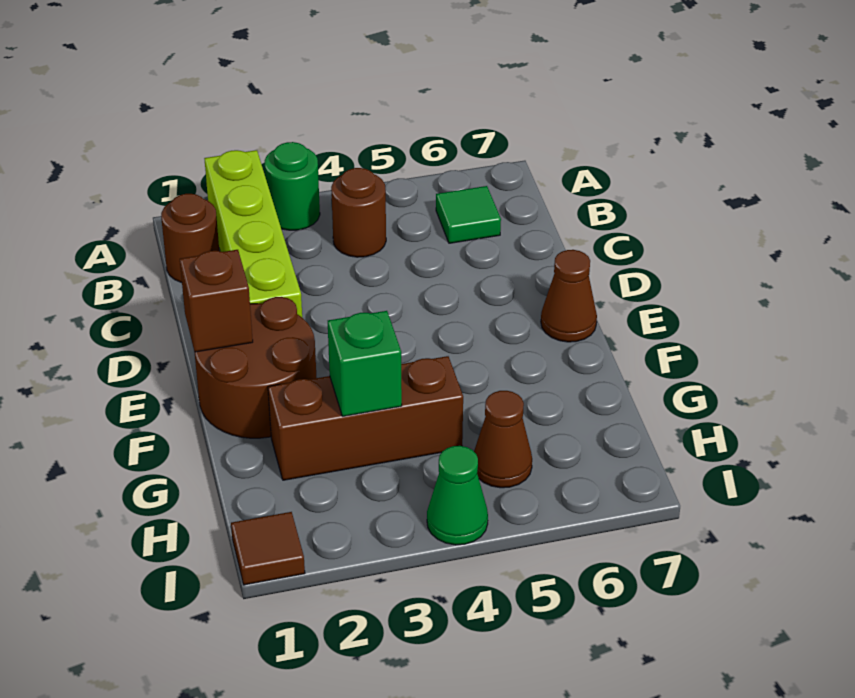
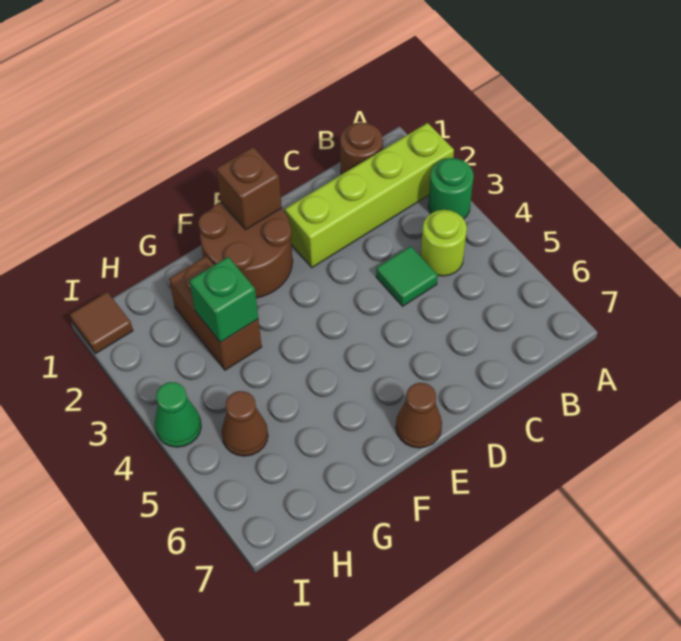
brown round brick B4 level 1 -> lime round brick B4 level 1
green tile B6 level 1 -> green tile C4 level 1
brown brick G2:G4 level 1 -> brown brick G2:G3 level 1

